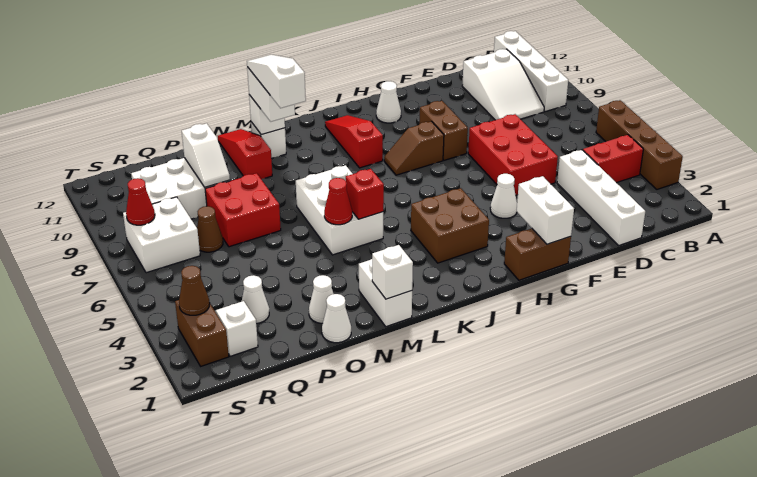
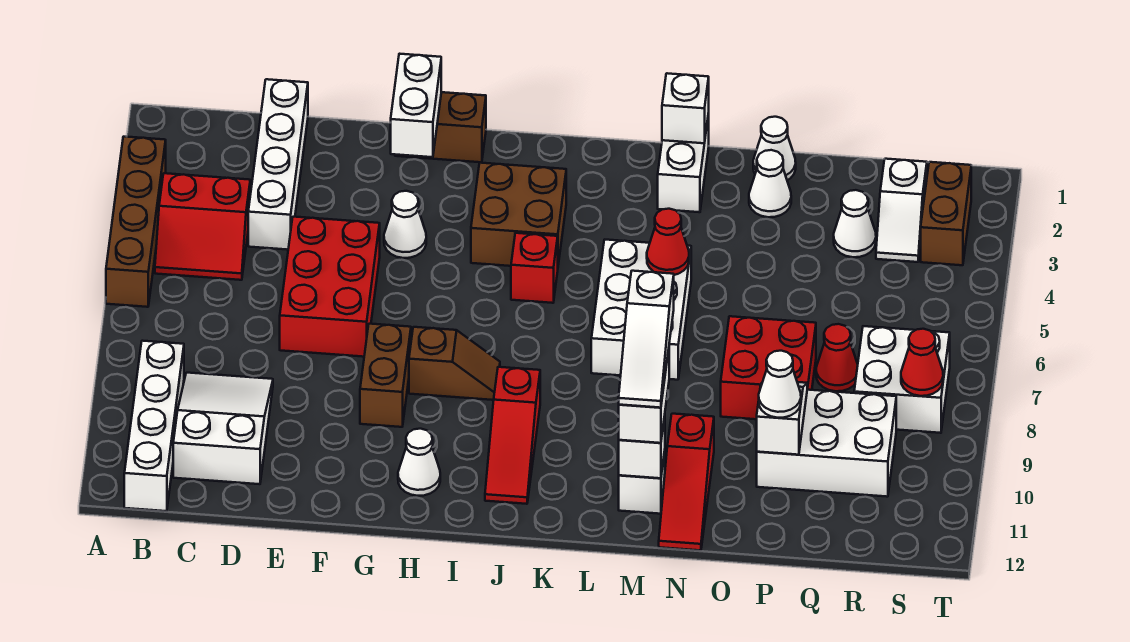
red brick L5 level 2 -> red brick J5 level 1
none -> white cone P10 level 3
brown cone Q7 level 1 -> red cone Q7 level 1
brown cone S3 level 2 -> none

